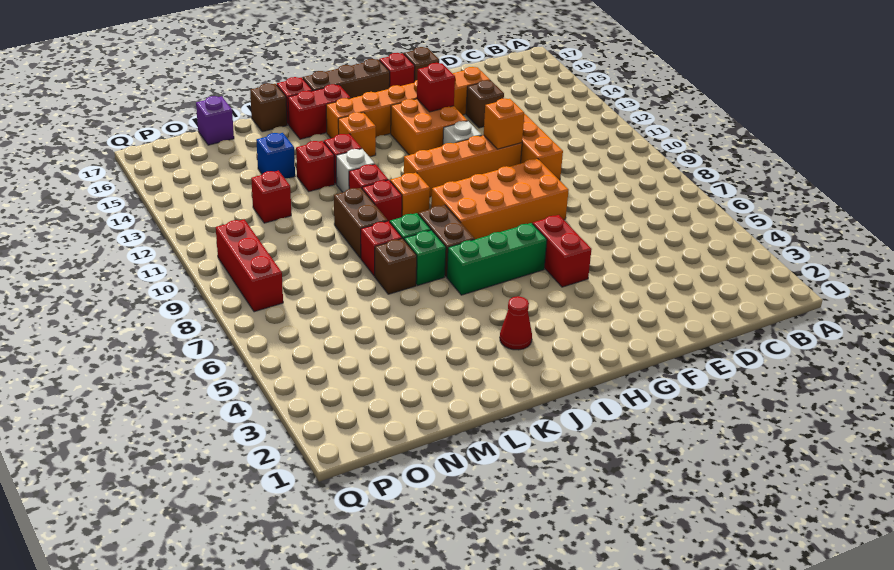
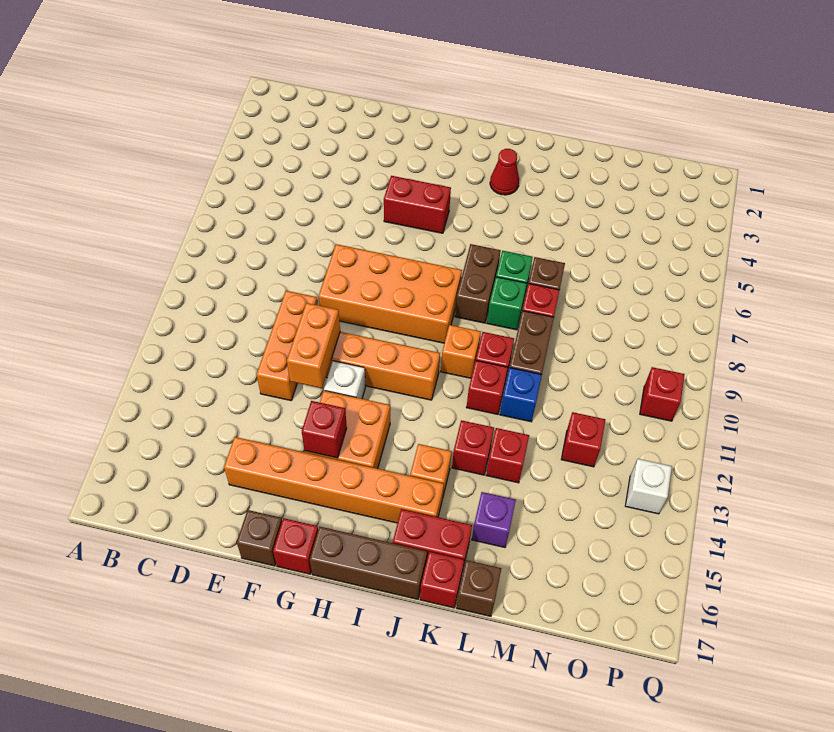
brown brick E14 level 1 -> none
orange brick F11 level 2 -> orange brick F11:F12 level 2
red brick G5:G6 level 1 -> red brick G5:H5 level 1
green brick H6:J6 level 1 -> none
white brick K12 level 1 -> white brick P13 level 1
blue brick M14 level 1 -> blue brick L11 level 1
purple brick N17 level 1 -> purple brick L15 level 1
red brick P8:P10 level 1 -> red brick P10 level 1

